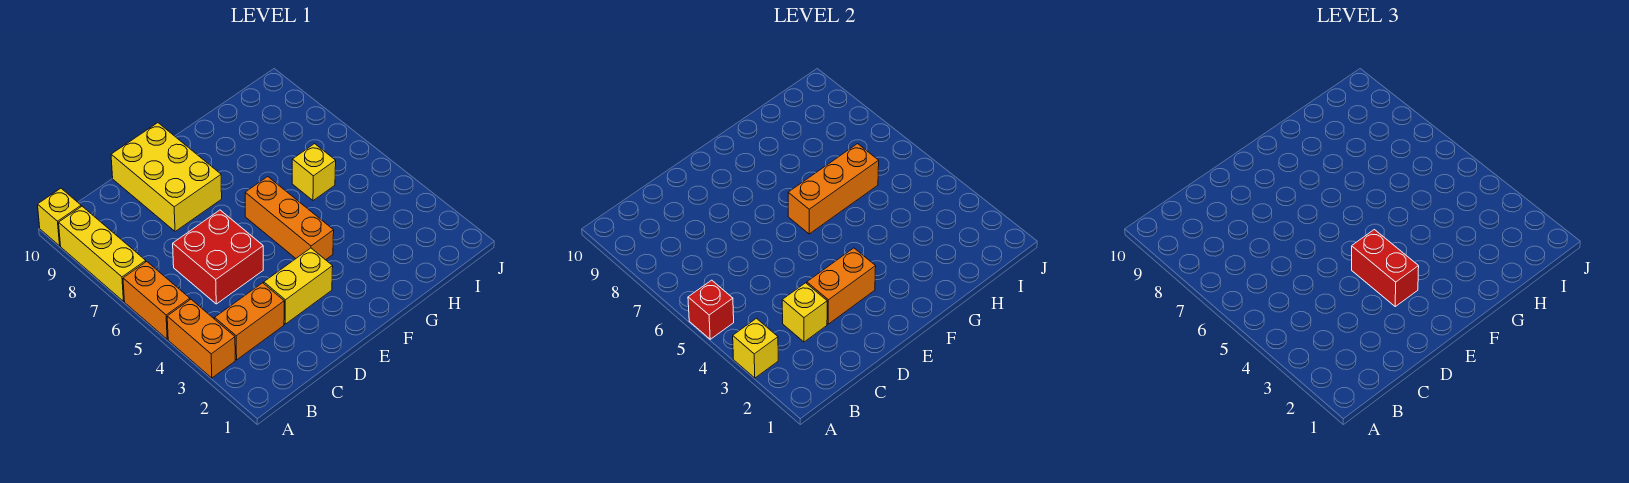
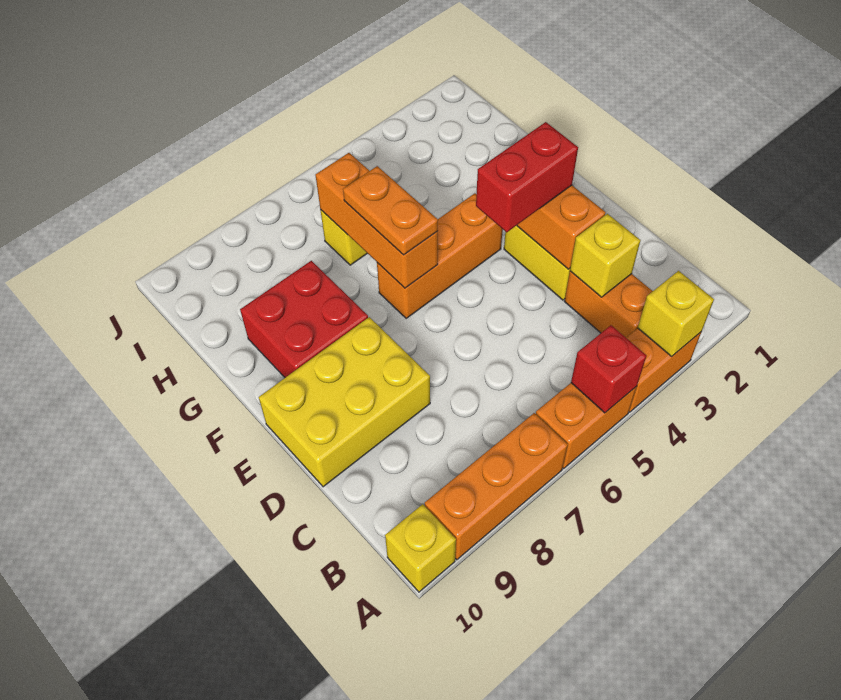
yellow brick A7:A9 level 1 -> orange brick A7:A9 level 1
red brick C5:D6 level 1 -> red brick F8:G9 level 1
none -> orange plate F6:G6 level 3

